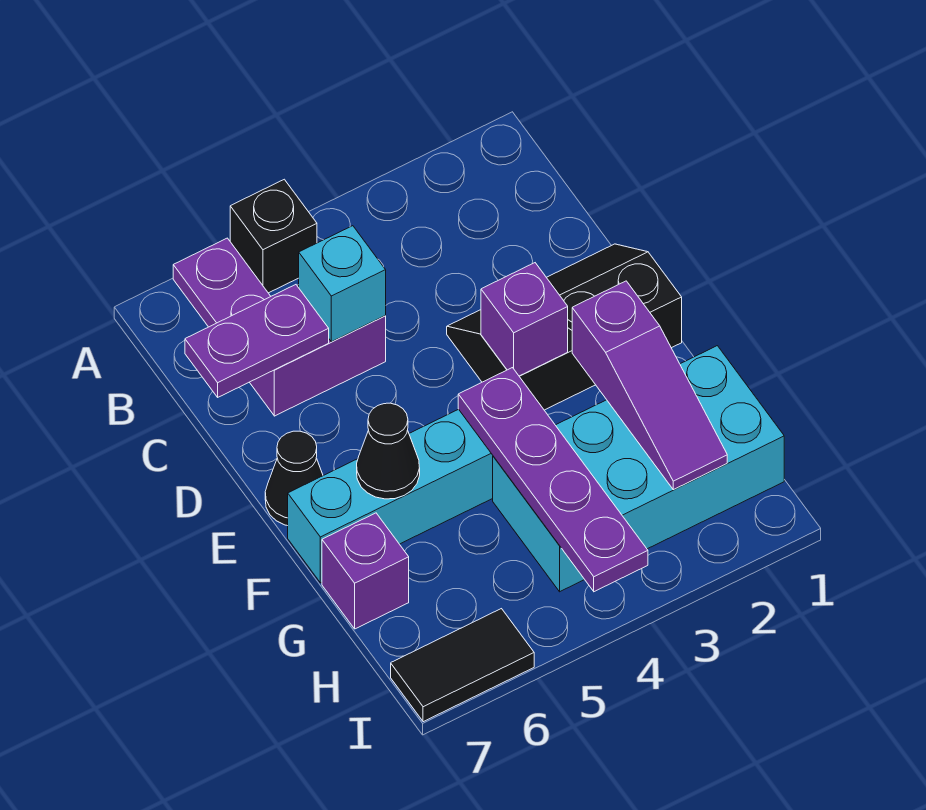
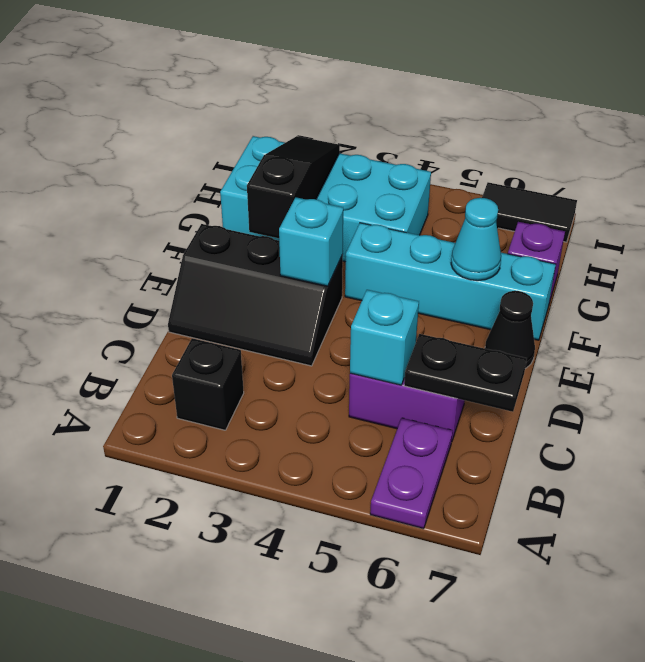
black brick A5 level 1 -> black brick B2 level 1
purple plate C6:C7 level 2 -> black plate C6:C7 level 2
purple brick E3 level 2 -> cyan brick E3 level 2
purple slope F2:H2 level 2 top F -> black slope F2:H2 level 2 top F
purple plate F4:I4 level 2 -> none
black cone F6 level 2 -> cyan cone F6 level 2

